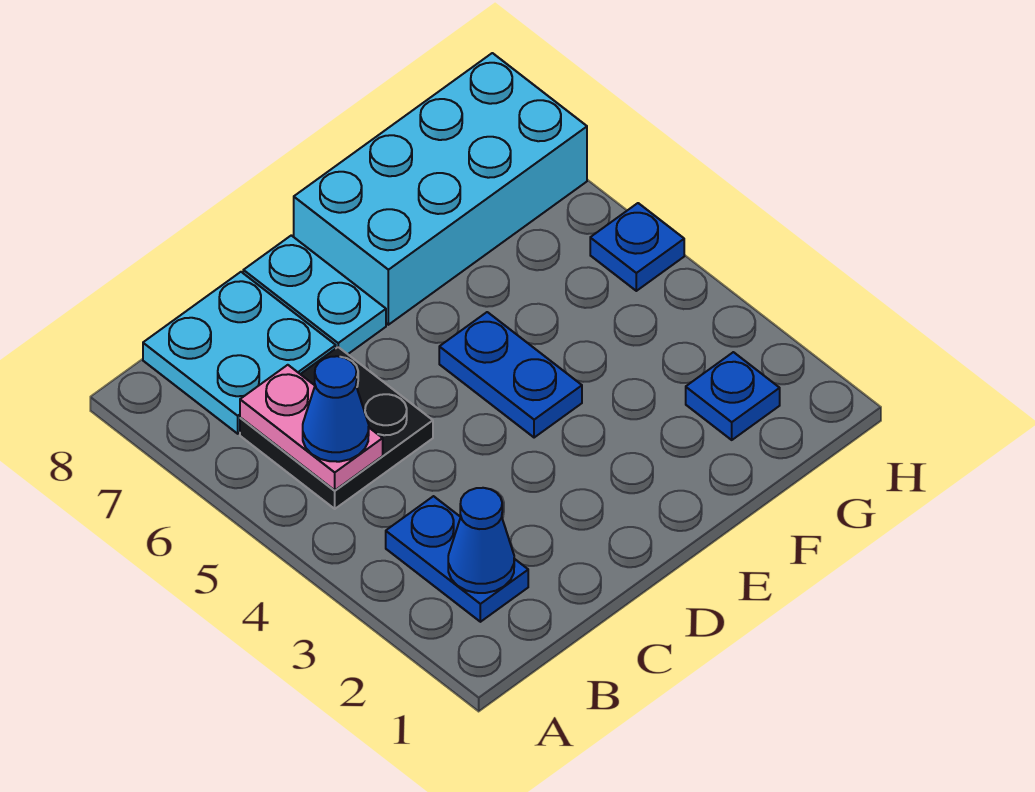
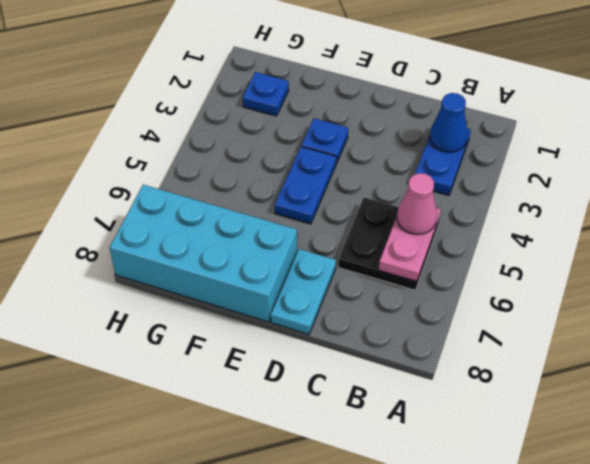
blue cone B5 level 3 -> pink cone B5 level 3
cyan plate B7:C8 level 1 -> none
blue plate H5 level 1 -> blue plate E3 level 1

